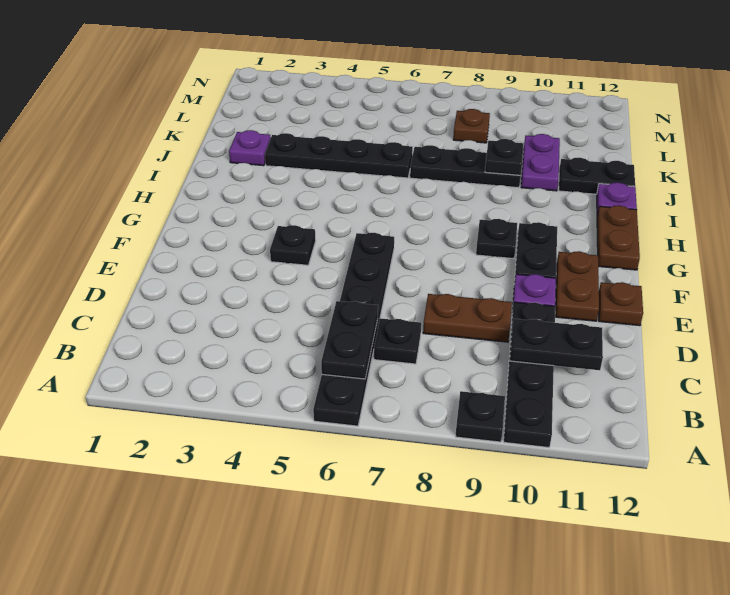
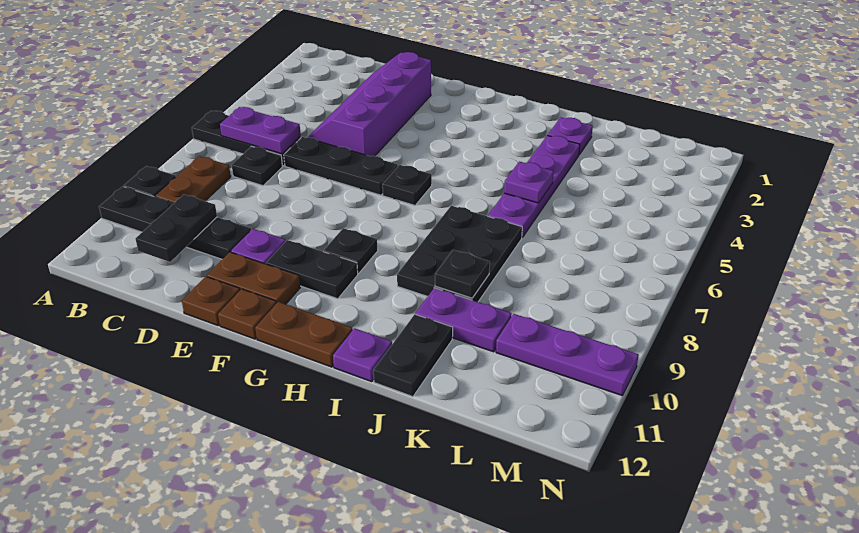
black plate B6:C6 level 2 -> purple plate B6:C6 level 2
none -> purple slope D2:E5 level 1 top E
brown plate D8:D9 level 1 -> brown plate B8:B9 level 1
black plate F4 level 1 -> black plate G6 level 1
black plate J3:J6 level 1 -> purple plate J3:J6 level 1
none -> purple plate J5 level 2
black plate J7:J9 level 1 -> black plate I7:J9 level 1
brown plate L8 level 1 -> brown plate F12 level 1
none -> purple plate L10:N10 level 1

